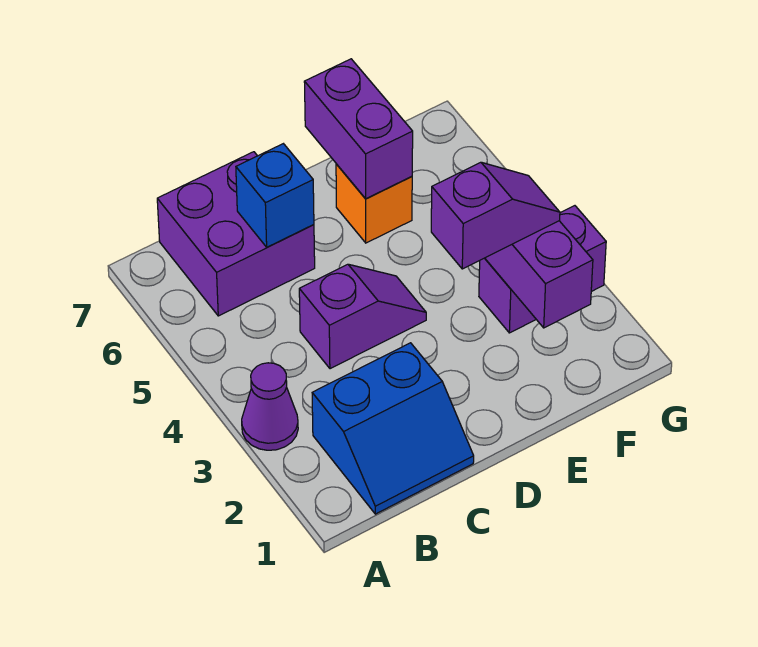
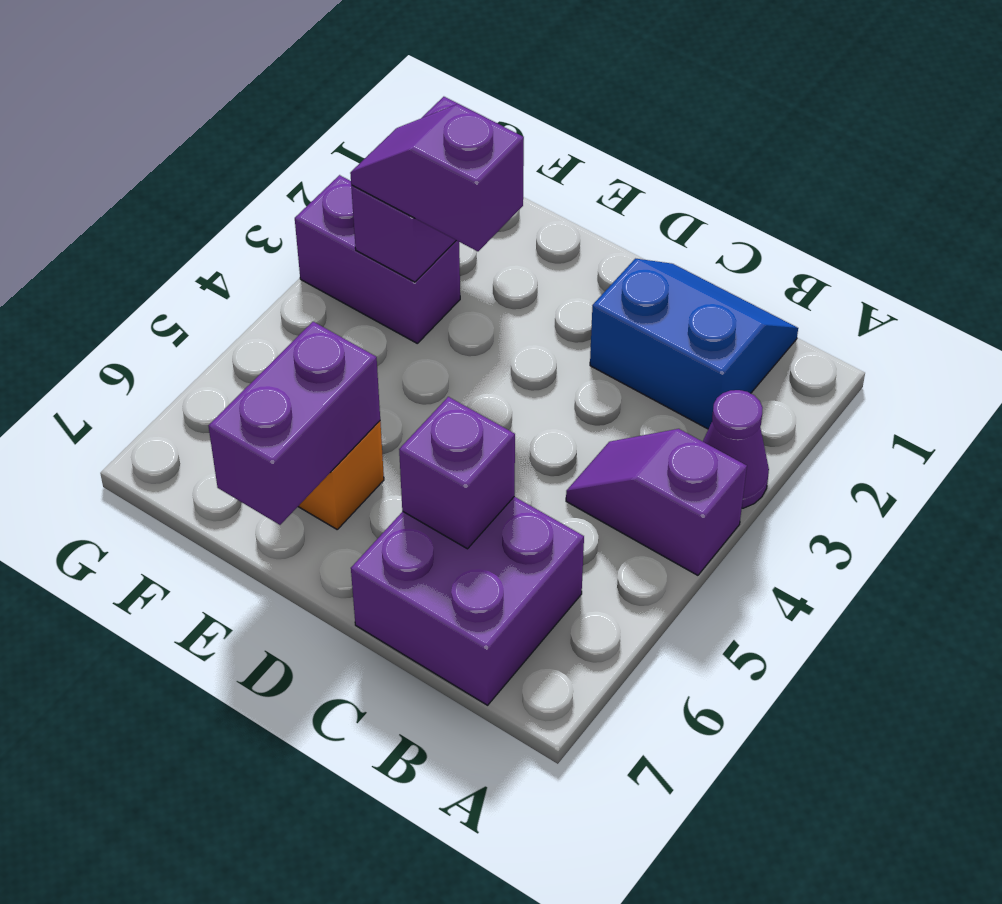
purple slope C4:D4 level 1 top C -> purple slope A4:B4 level 1 top A
blue brick C6 level 2 -> purple brick C6 level 2

